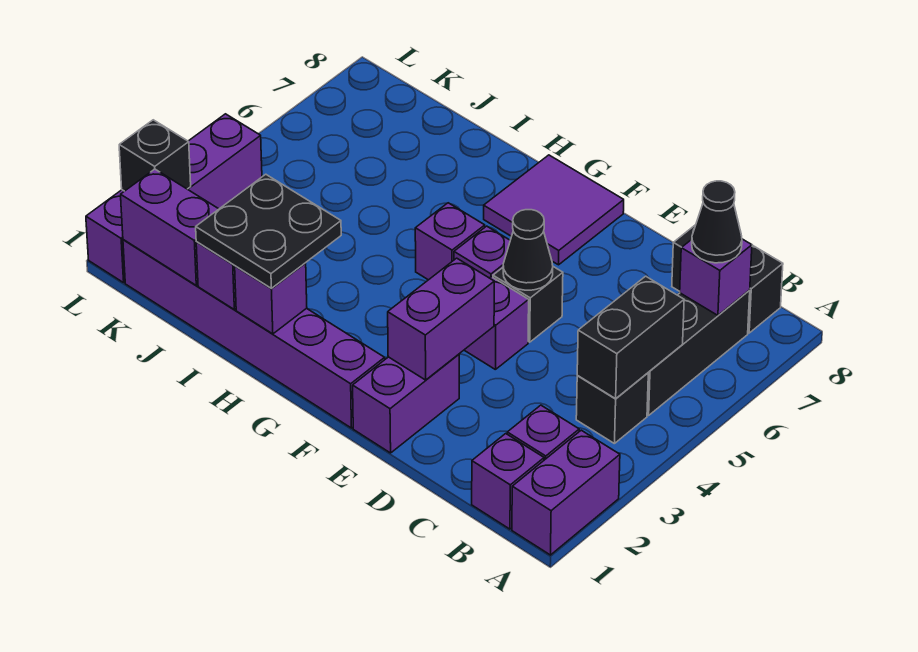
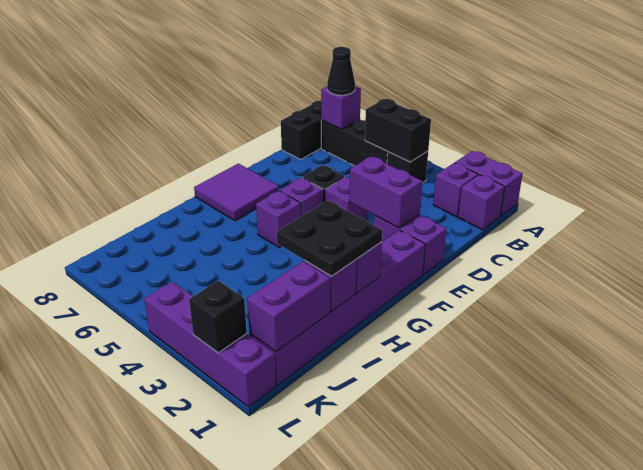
black cone E5 level 2 -> none

